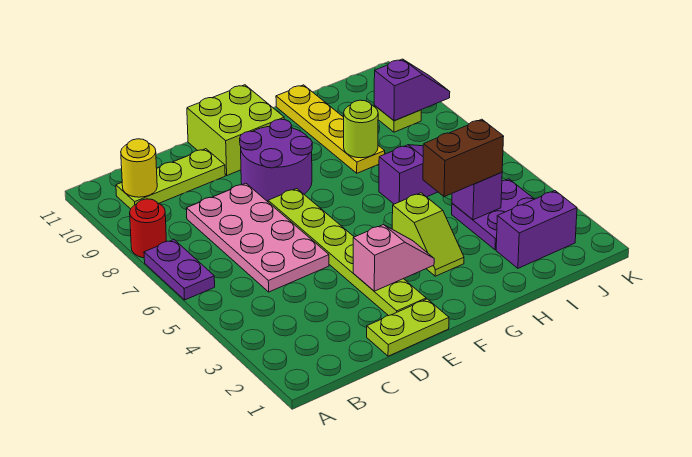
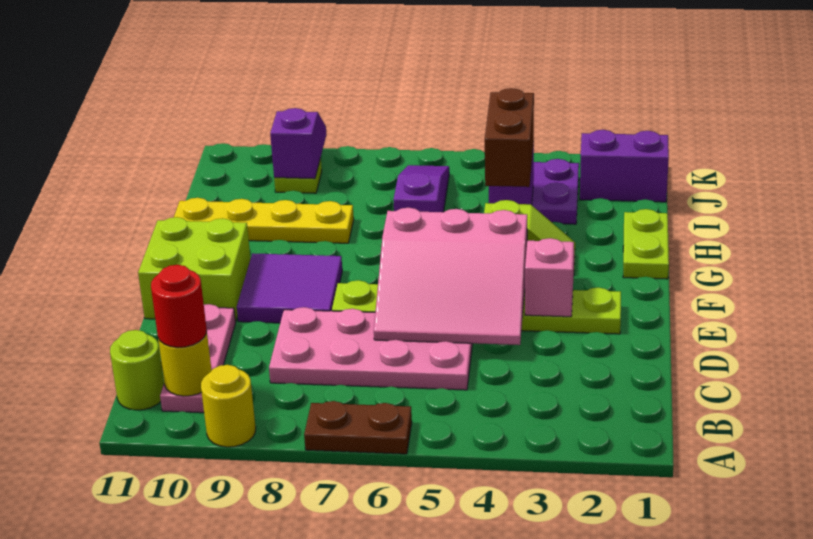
purple plate A6:A7 level 1 -> brown plate A6:A7 level 1
red round brick A8 level 1 -> red round brick B10 level 3
none -> yellow round brick A9 level 1
lime plate B10:D10 level 1 -> pink plate B10:D10 level 1
lime plate D1:E1 level 1 -> lime plate G1:H1 level 1
none -> pink slope D4:F6 level 2 top F
purple round brick E8:F9 level 1 -> purple tile E8:F9 level 1
lime round brick H8 level 2 -> lime round brick B11 level 1
purple brick I2:J2 level 1 -> purple brick J1:J2 level 1

